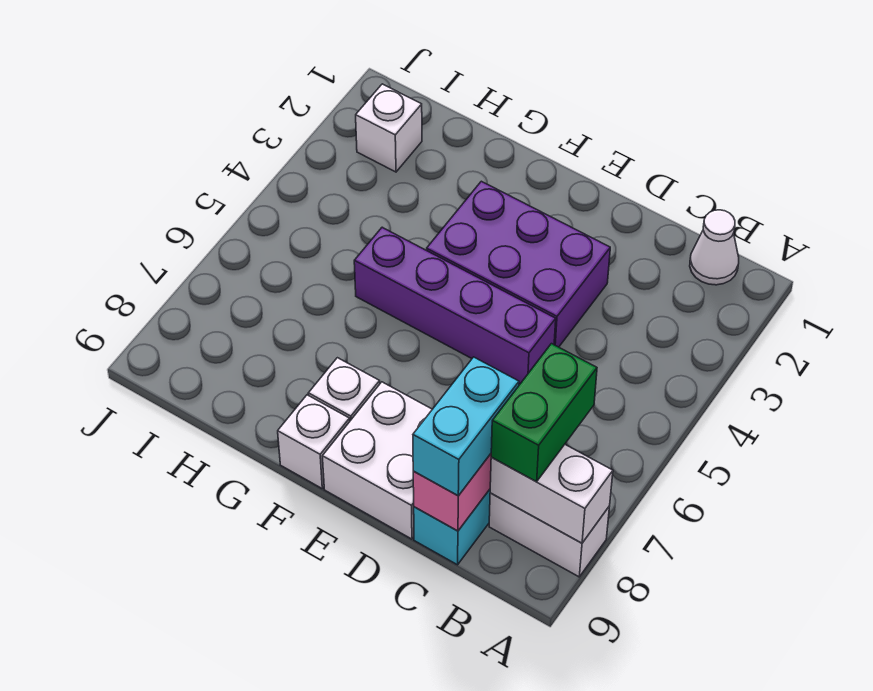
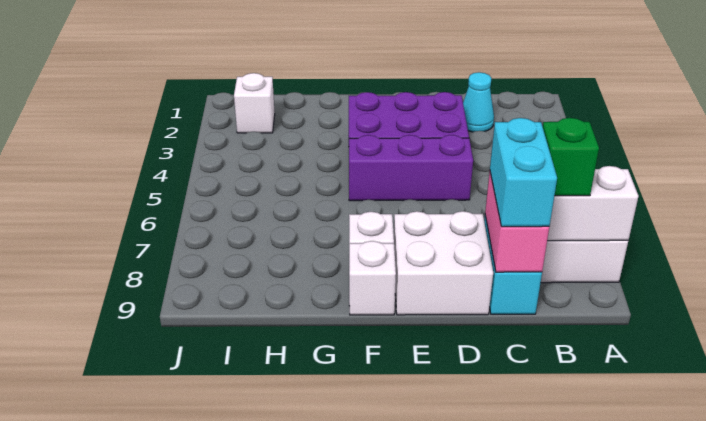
white cone B1 level 1 -> none
green brick B7:B8 level 3 -> green brick B8 level 3
none -> cyan cone C2 level 1
purple brick D5:G5 level 1 -> purple brick D5:F5 level 1

